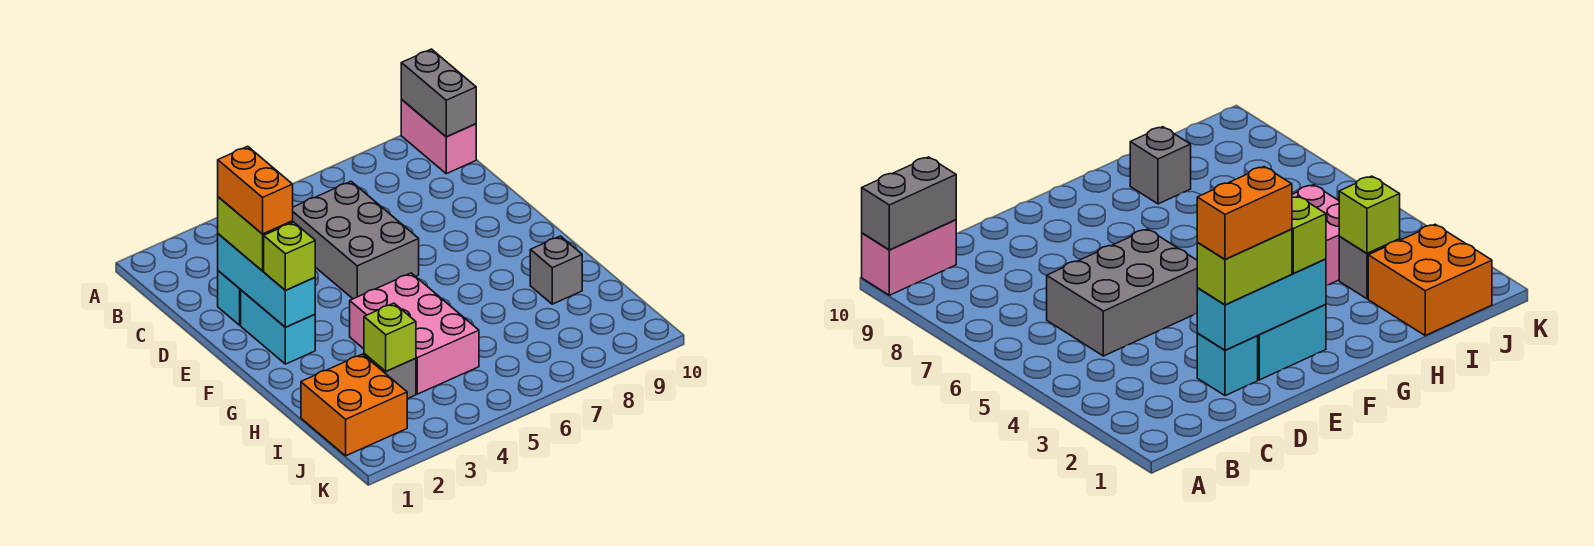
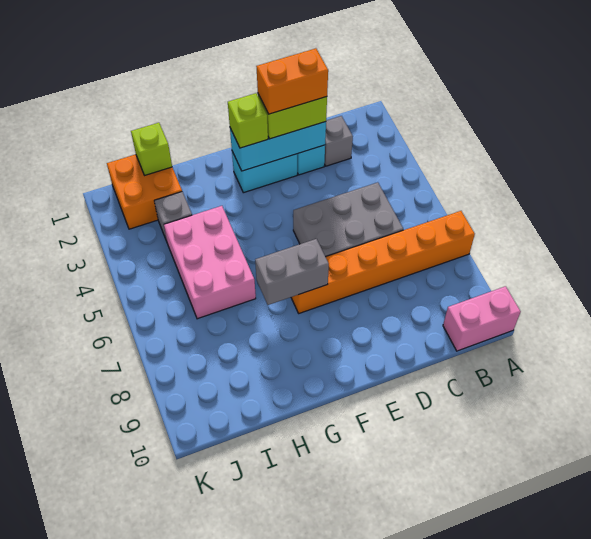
none -> orange brick A7:F7 level 1
grey brick A10:B10 level 2 -> grey brick F7:G7 level 2
pink brick G4:I5 level 1 -> pink brick H4:I6 level 1
grey brick H9 level 1 -> grey brick C2 level 1
lime brick I3 level 2 -> lime brick I1 level 2

